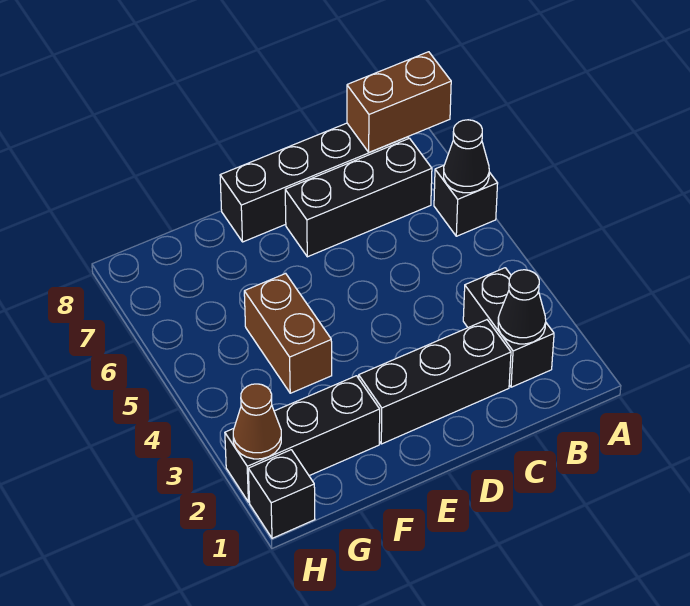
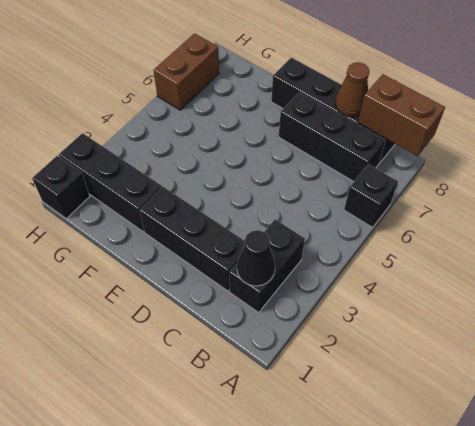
black cone A6 level 2 -> none
brown brick F4:F5 level 1 -> brown brick H6:H7 level 1
brown cone H2 level 2 -> brown cone C8 level 2

